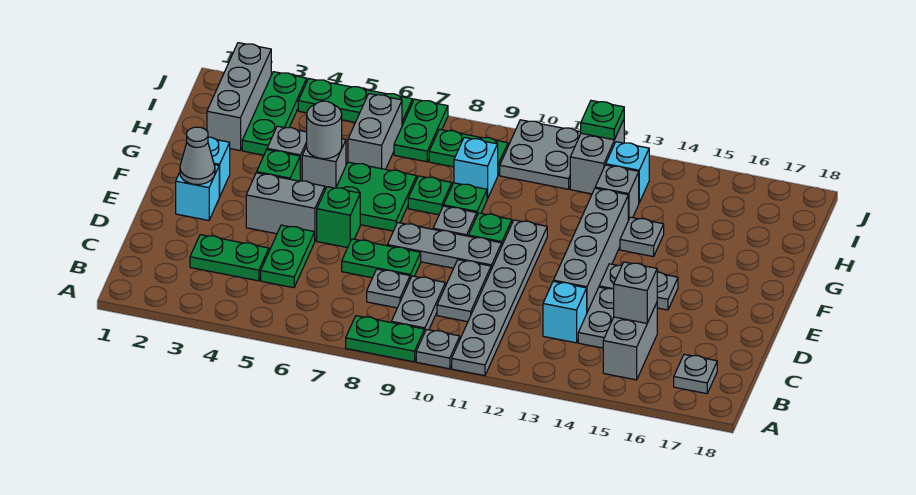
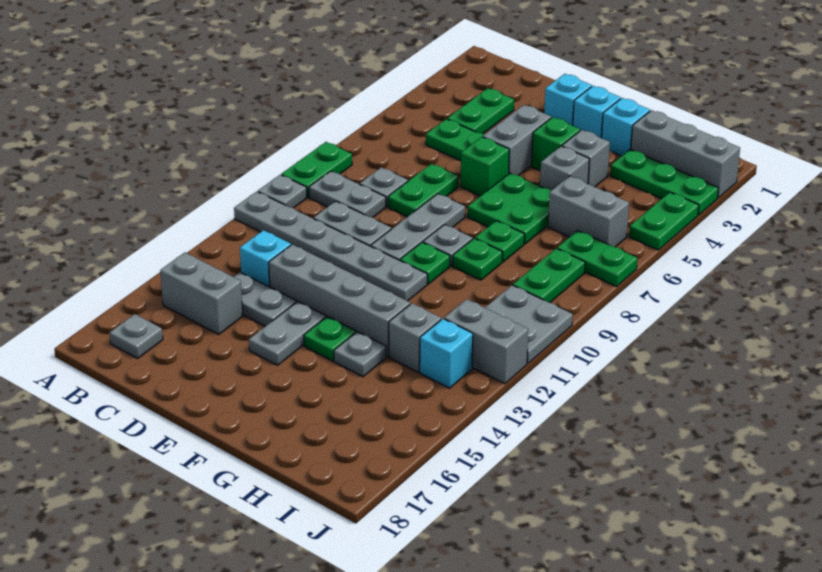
grey brick C15 level 2 -> none
grey cone E2 level 2 -> none
grey round brick G5 level 2 -> none
cyan brick H9 level 1 -> cyan brick G2 level 1
green plate J4:J6 level 1 -> green plate J4:J5 level 1
green plate J12 level 2 -> green plate F14 level 1

